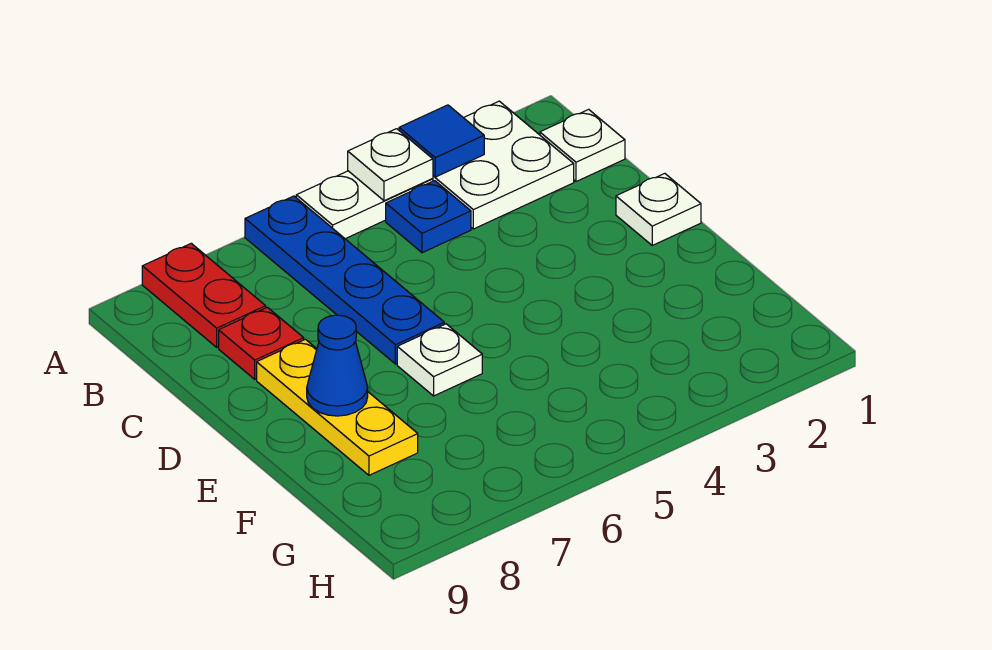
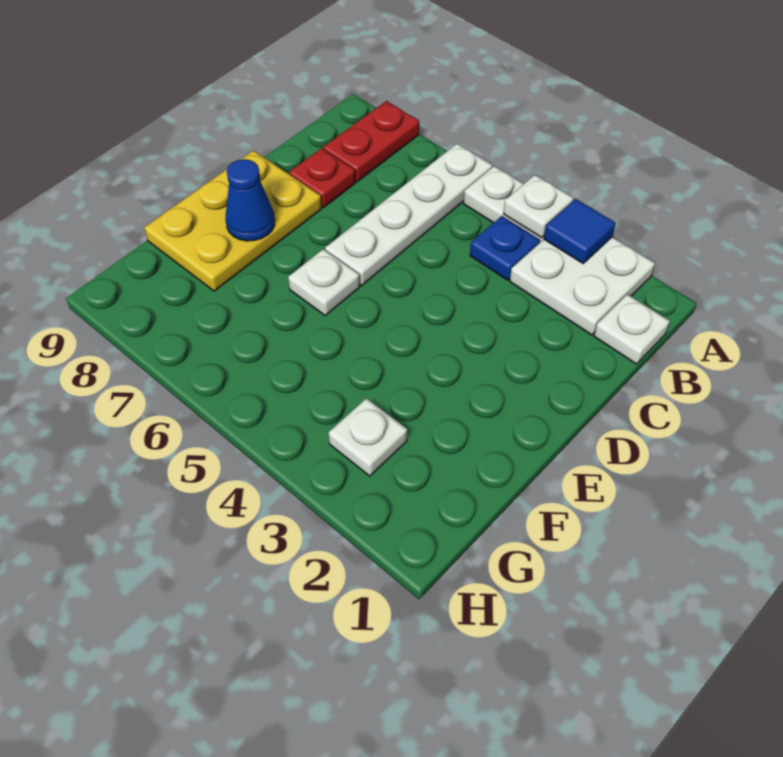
blue plate A6:D6 level 1 -> white plate A6:D6 level 1
white plate D1 level 1 -> white plate G3 level 1
yellow plate D8:F8 level 1 -> yellow plate D8:F9 level 1

